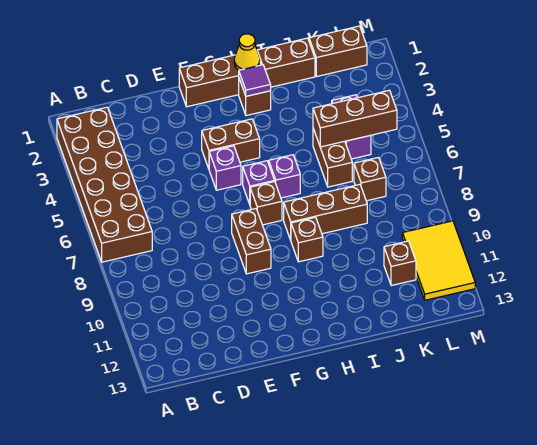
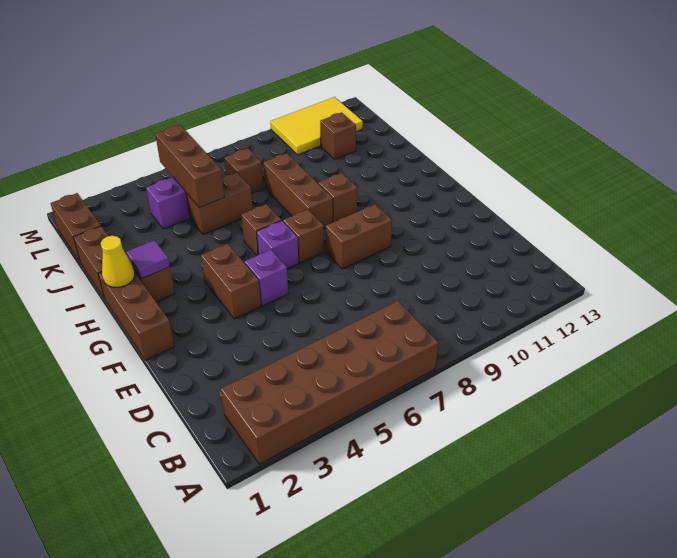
purple brick H6 level 1 -> brown brick H6 level 1

